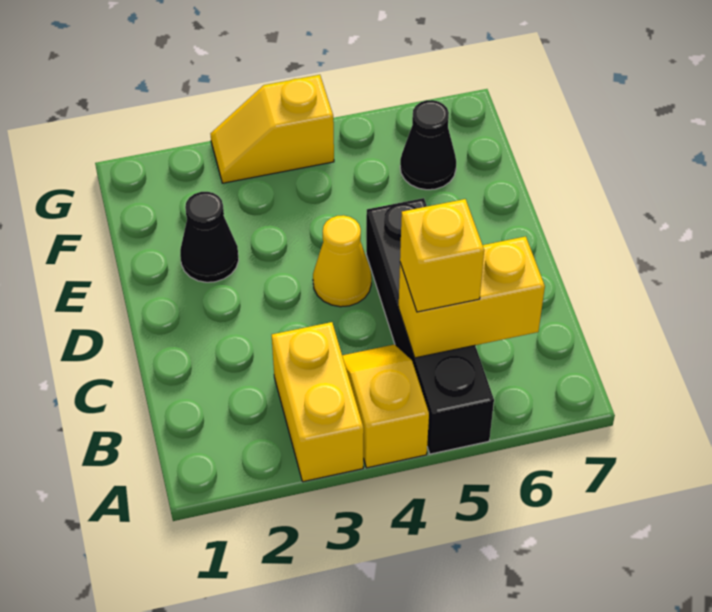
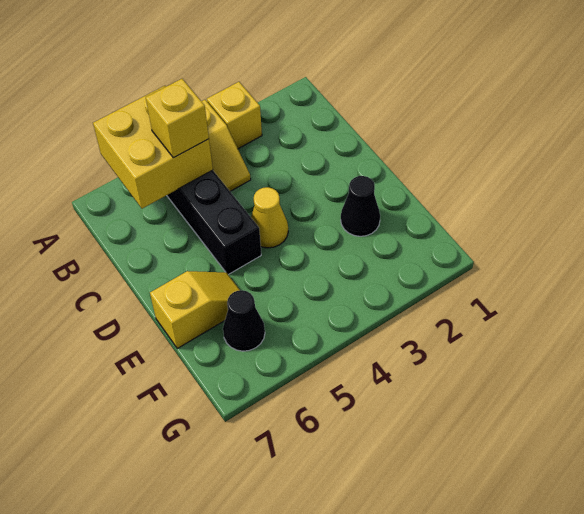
yellow brick A3:B3 level 1 -> yellow brick A3 level 1
yellow brick B5:B6 level 2 -> yellow brick A5:B6 level 2
yellow slope G3:G4 level 1 top 4 -> yellow slope E6:E7 level 1 top 7

